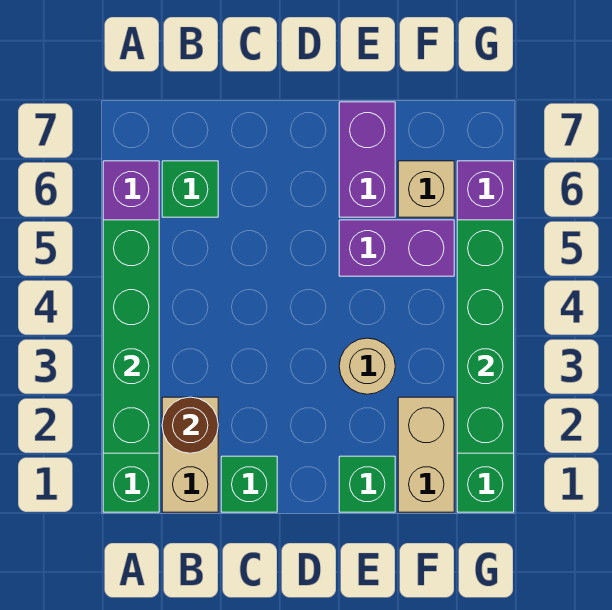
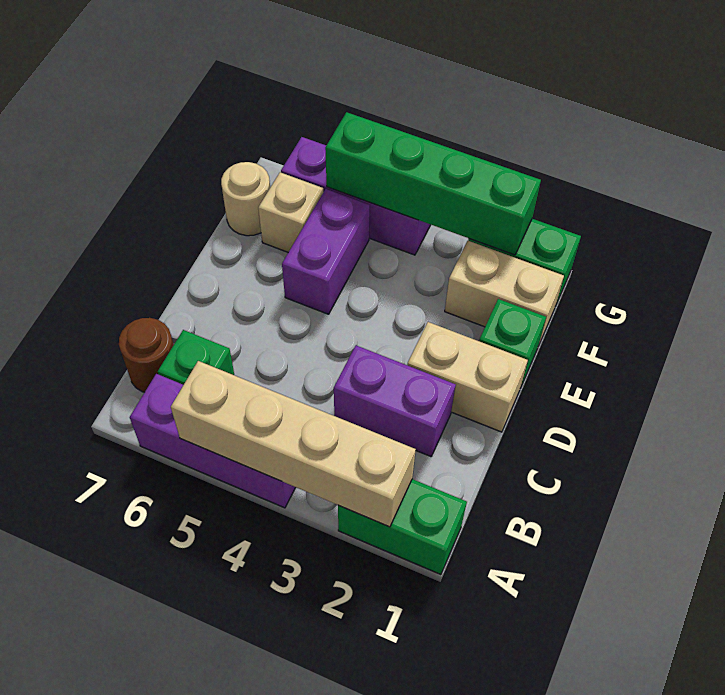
green brick A2:A5 level 2 -> tan brick A2:A5 level 2
tan brick B1:B2 level 1 -> tan brick D1:D2 level 1
brown round brick B2 level 2 -> brown round brick B7 level 1
green brick C1 level 1 -> none
tan round brick E3 level 1 -> tan round brick F7 level 1
purple brick E6:E7 level 1 -> purple brick C2:C3 level 1

